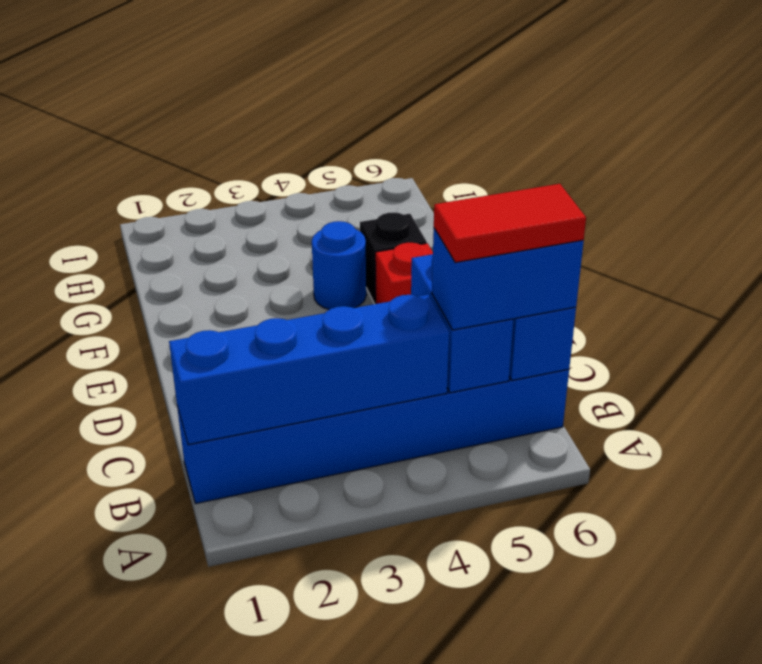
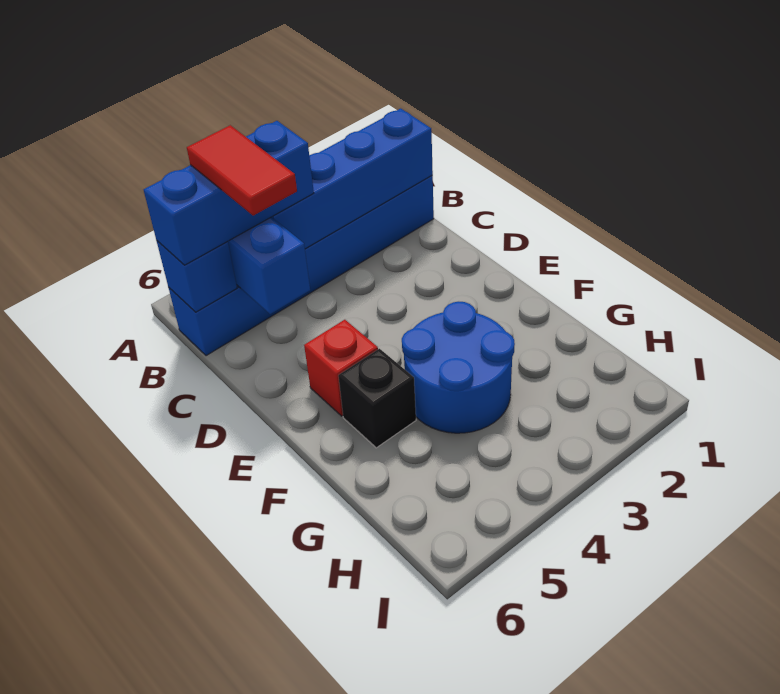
blue brick B5:B6 level 3 -> blue brick B4:B6 level 3
red tile B5:B6 level 4 -> red tile B5:C5 level 4
blue round brick F4 level 1 -> blue round brick F3:G4 level 1

